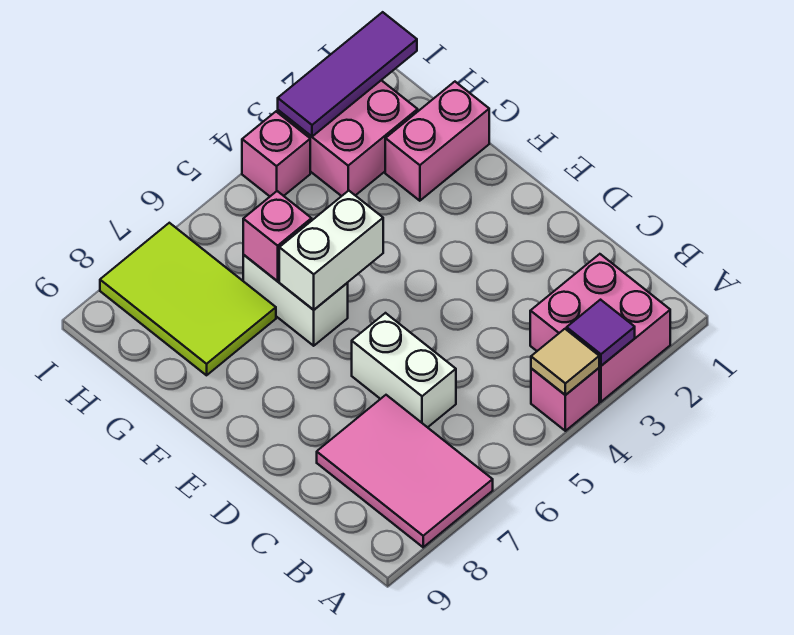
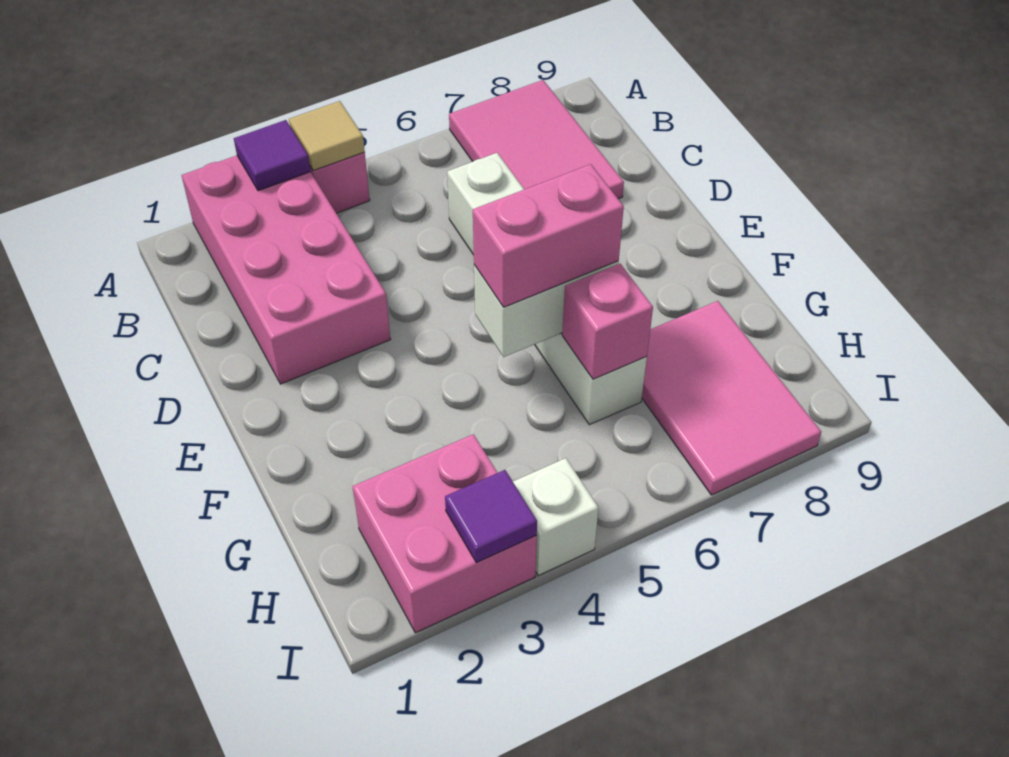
pink brick A2:B3 level 1 -> pink brick A2:D3 level 1
pink brick G1:G2 level 1 -> pink brick F5:F6 level 3
lime tile G7:I8 level 1 -> pink tile G7:I8 level 1
purple tile I1:I3 level 2 -> purple tile I3 level 2
pink brick I4 level 1 -> white brick I4 level 1

